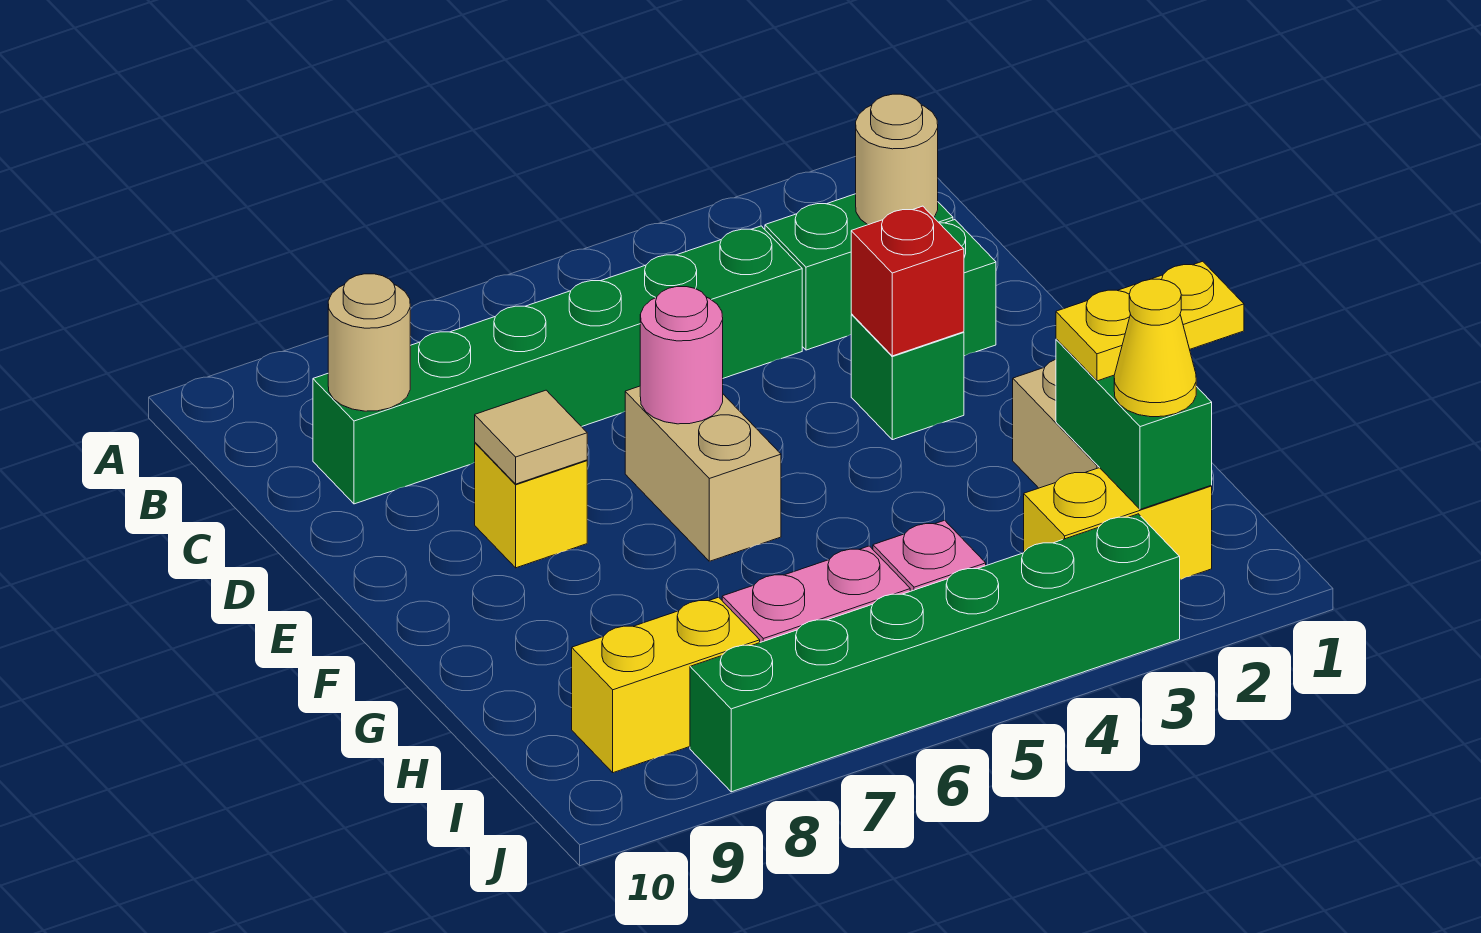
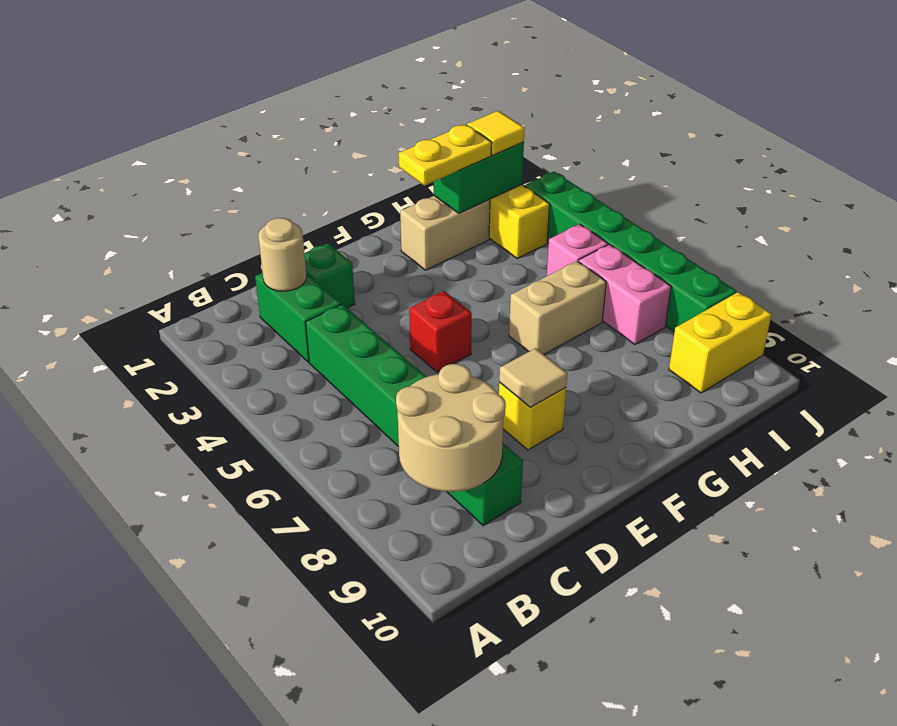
tan round brick C9 level 2 -> tan round brick B8:C9 level 2
green brick E3 level 1 -> none
red brick E3 level 2 -> red brick E5 level 1
tan brick E6:F6 level 1 -> tan brick G6:H6 level 1
pink round brick E6 level 2 -> none
yellow plate H1:H2 level 3 -> yellow plate G2:H2 level 3
yellow cone I2 level 3 -> yellow tile I2 level 3
yellow brick I8:I9 level 1 -> yellow brick I9:J9 level 1

